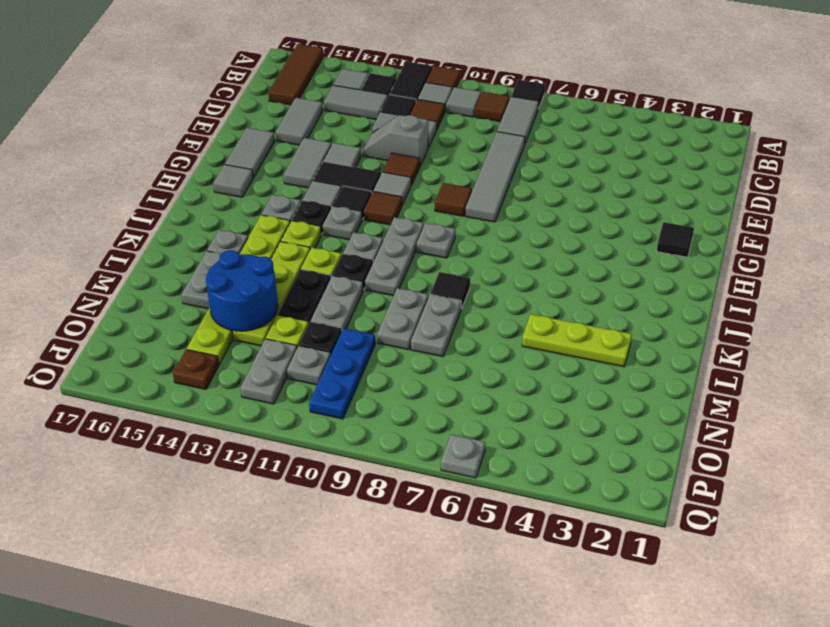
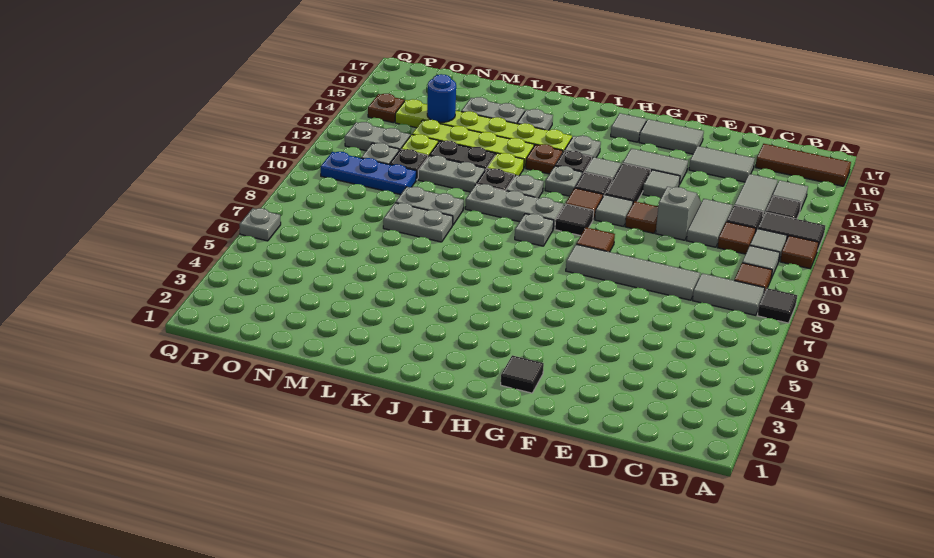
lime plate J13 level 1 -> brown plate J13 level 1
black tile K8 level 1 -> black tile H10 level 1
lime plate L3:L5 level 1 -> none
blue round brick M13:N14 level 2 -> blue round brick N14 level 2

